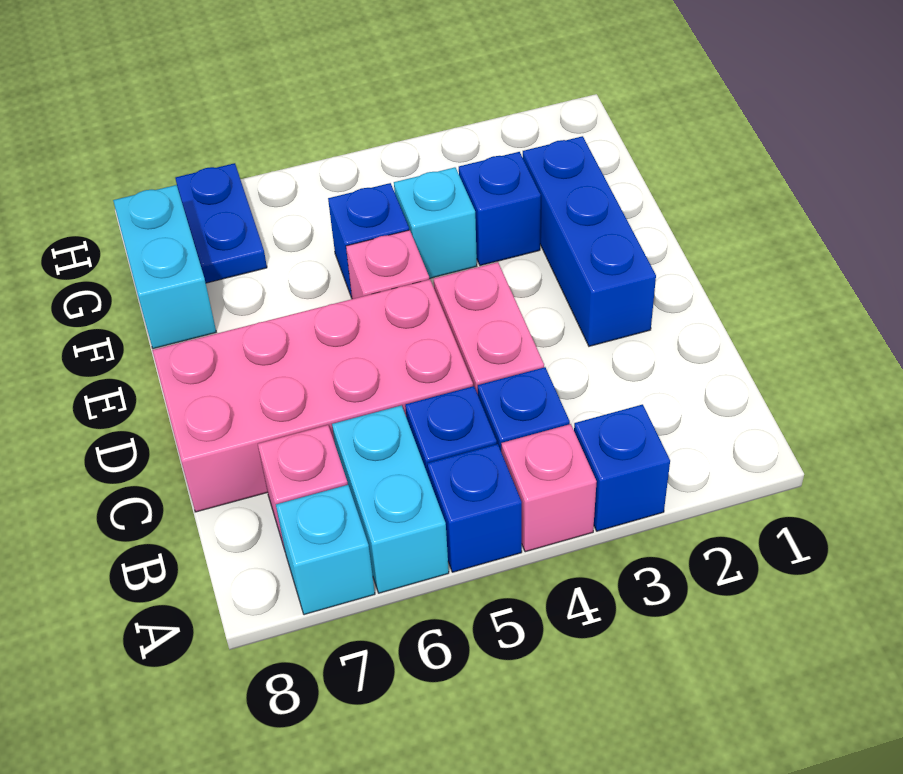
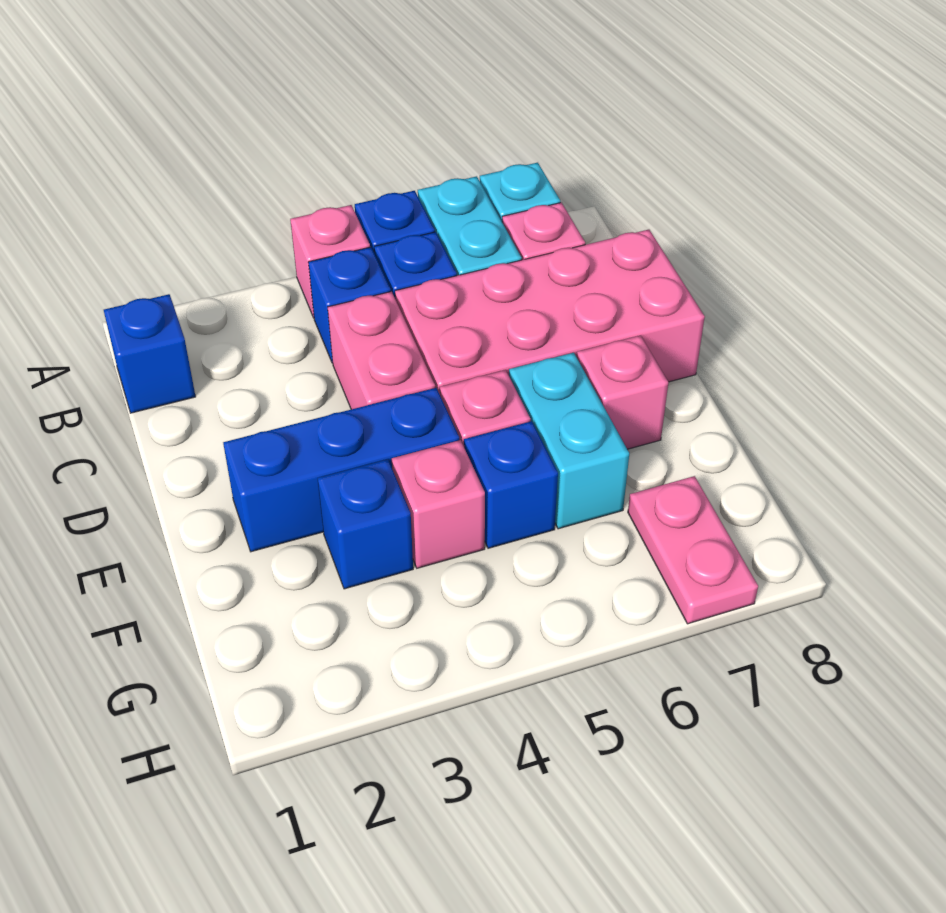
blue brick A3 level 1 -> blue brick B1 level 1
blue brick D2:F2 level 1 -> blue brick E2:E4 level 1
none -> pink brick E7 level 1
cyan brick F4 level 1 -> pink brick F4 level 1
cyan brick F8:G8 level 1 -> cyan brick E6:F6 level 1
blue plate G7:H7 level 1 -> pink plate G7:H7 level 1

